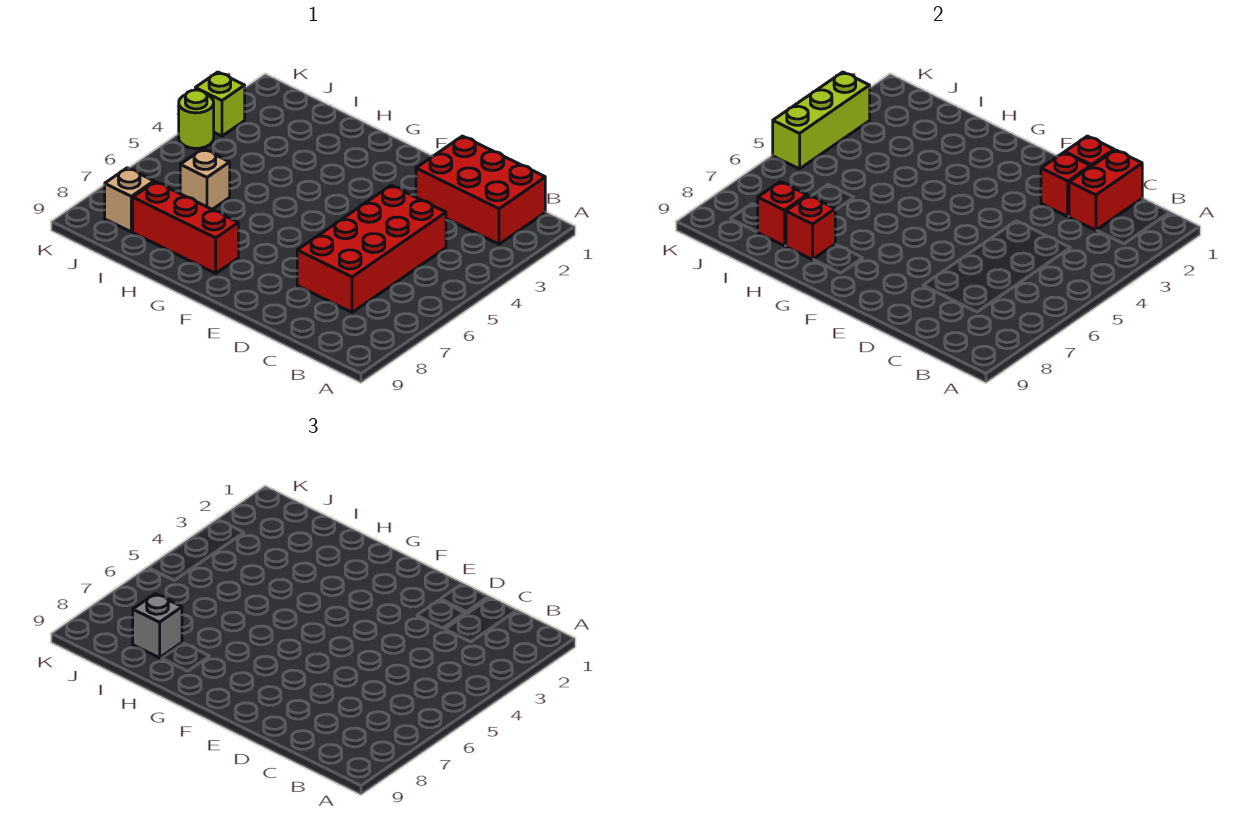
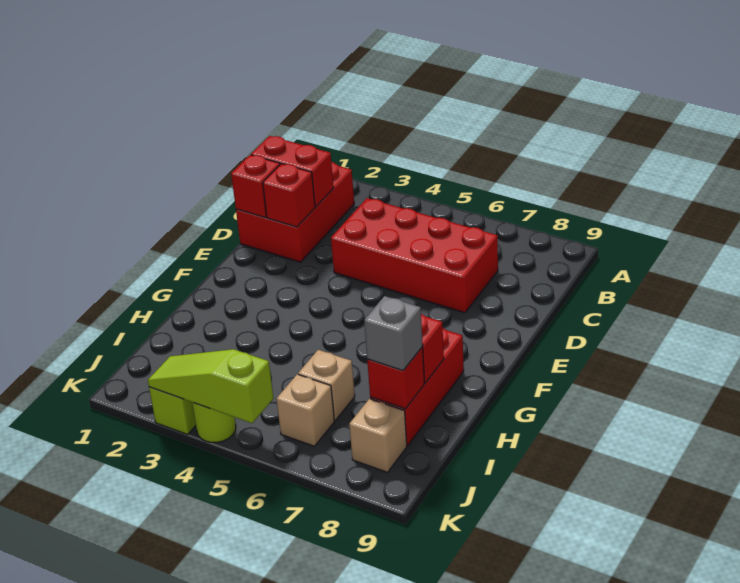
none -> tan brick J6 level 1
lime brick K3:K5 level 2 -> lime slope K3:K5 level 2 top 5

